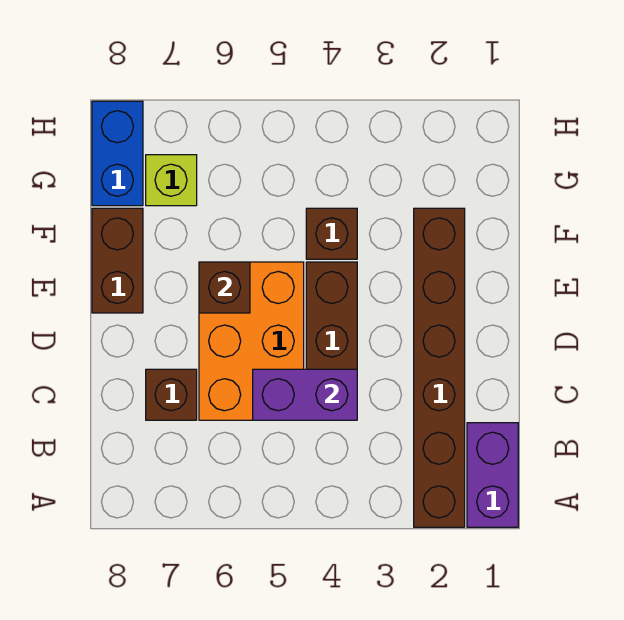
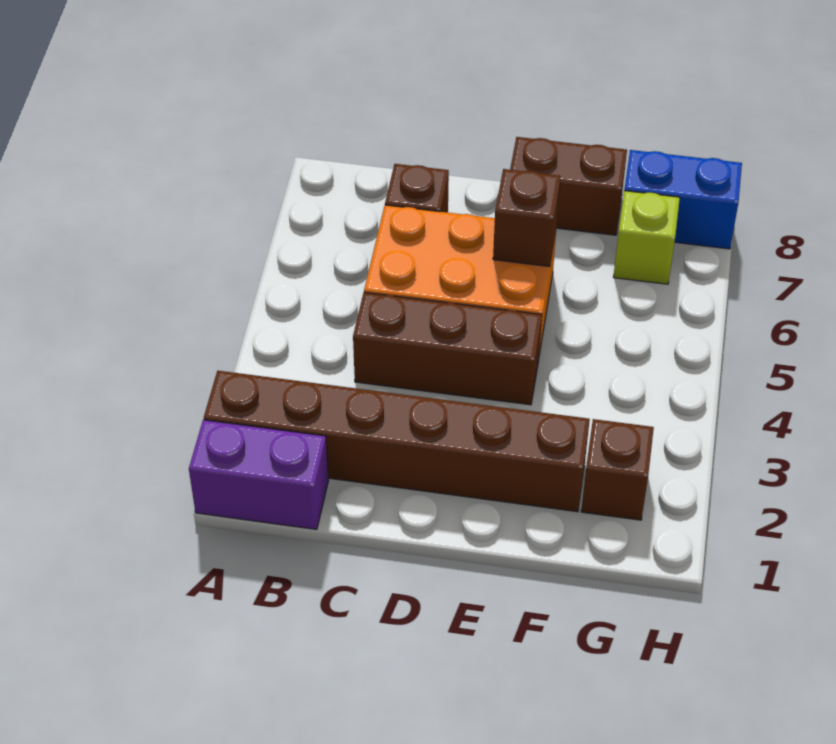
purple brick C4:C5 level 2 -> none
brown brick F4 level 1 -> brown brick G2 level 1

